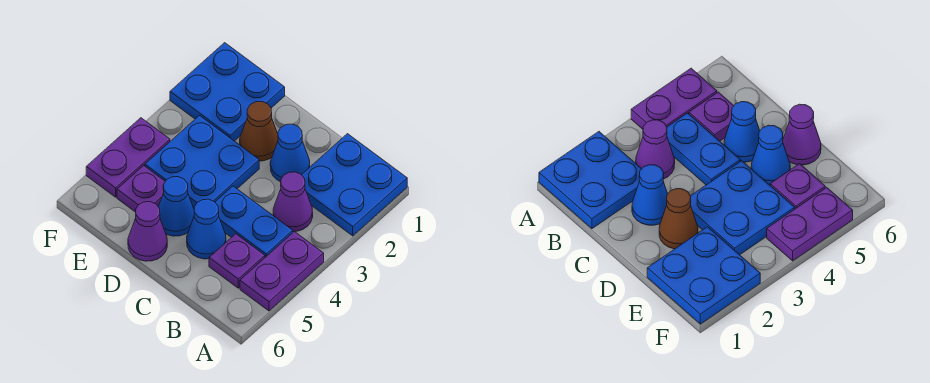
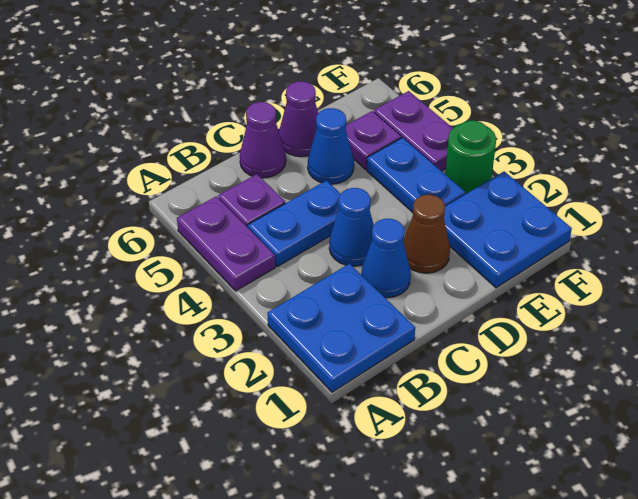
purple cone B3 level 1 -> purple cone C6 level 1
blue cone C5 level 1 -> blue cone C3 level 1
blue plate D3:E4 level 1 -> blue plate E3:E4 level 1
none -> green round brick F3 level 1

